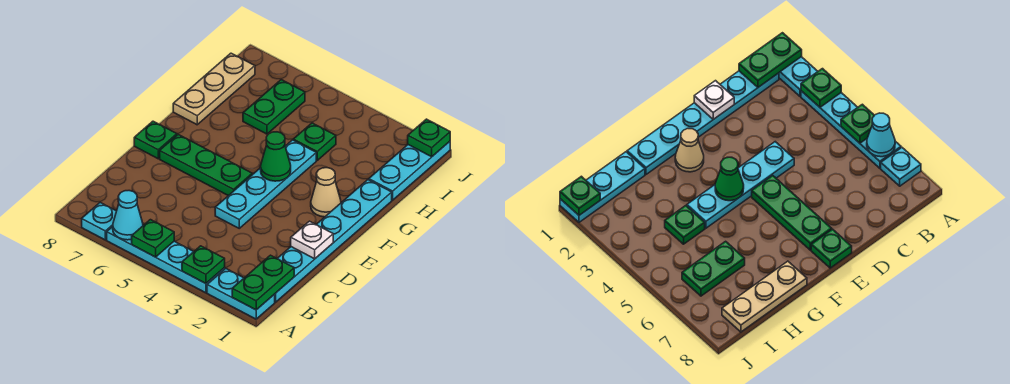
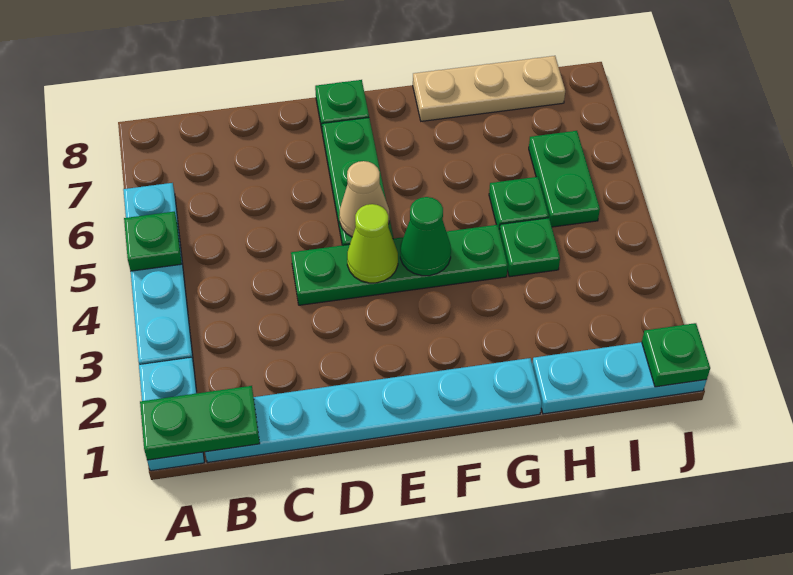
green plate A3 level 2 -> green plate H5 level 1
cyan cone A6 level 2 -> none
cyan plate A7 level 1 -> none
white plate D1 level 2 -> none
cyan plate D4:G4 level 1 -> green plate D4:G4 level 1
none -> lime cone E4 level 2
tan cone F2 level 1 -> tan cone E5 level 2
green plate H6:I6 level 1 -> green plate I5:I6 level 1

